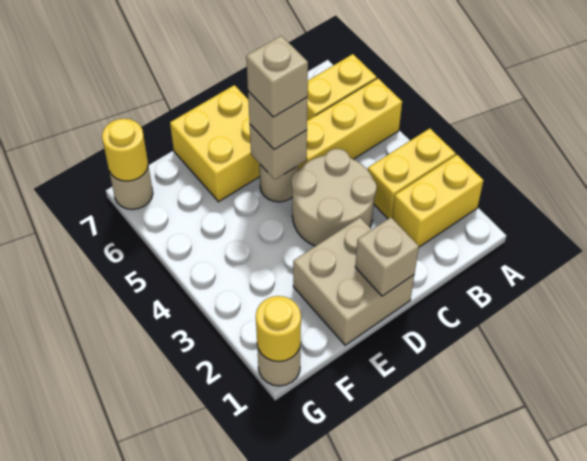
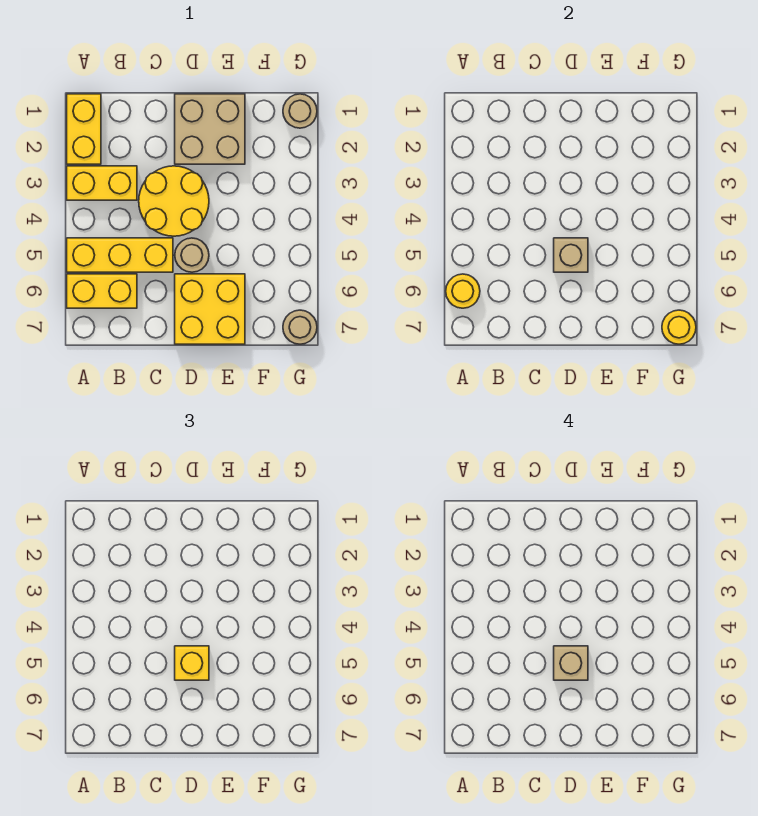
yellow brick A2:B2 level 1 -> yellow brick A1:A2 level 1
tan round brick C3:D4 level 1 -> yellow round brick C3:D4 level 1
tan brick D1 level 2 -> none
tan brick D5 level 3 -> yellow brick D5 level 3
yellow round brick G1 level 2 -> yellow round brick A6 level 2

